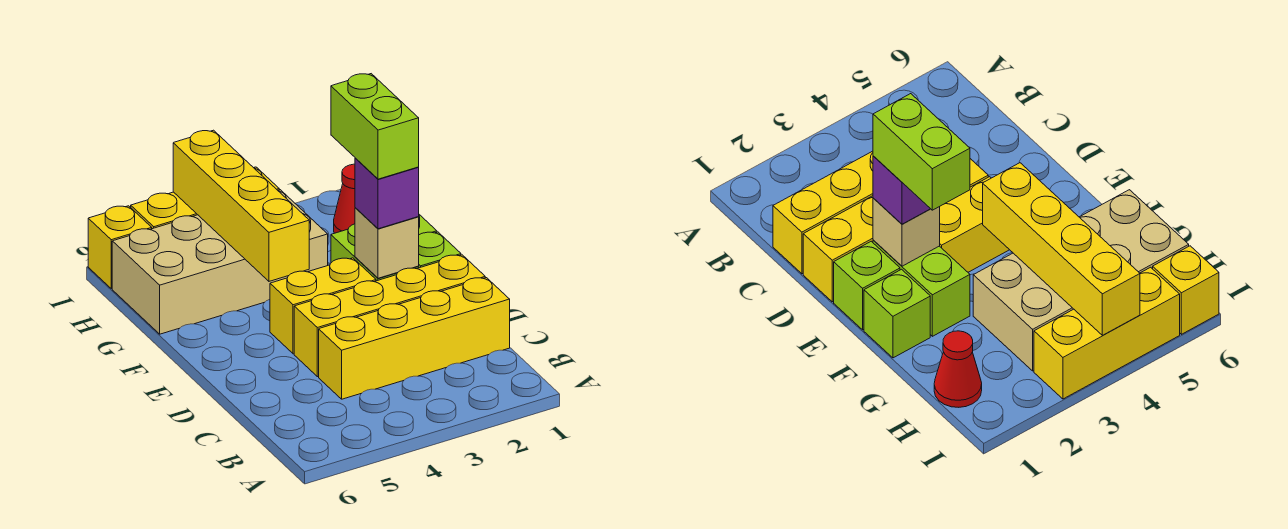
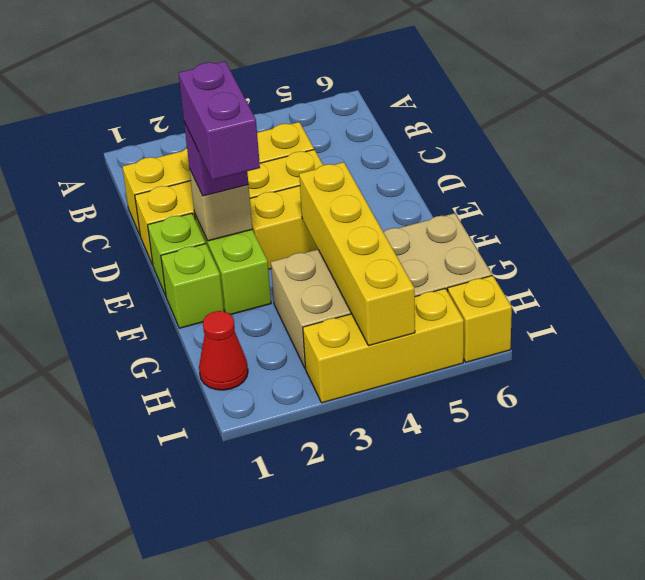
lime brick E2:F2 level 4 -> purple brick E2:F2 level 4

